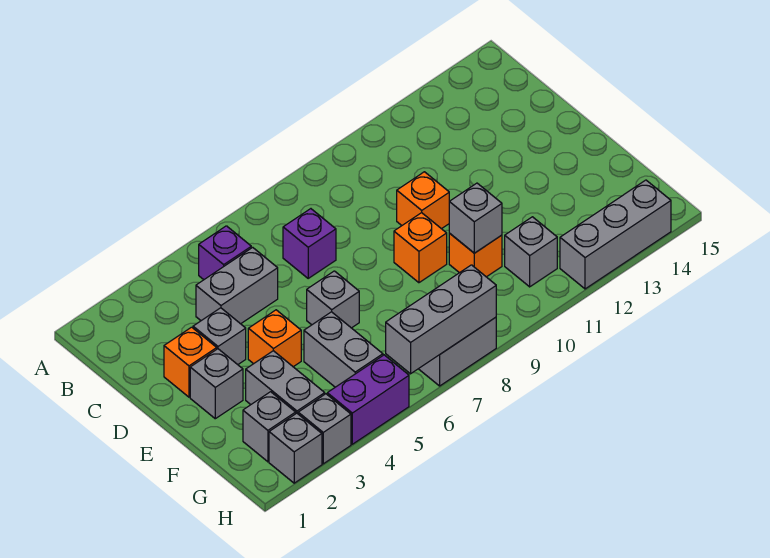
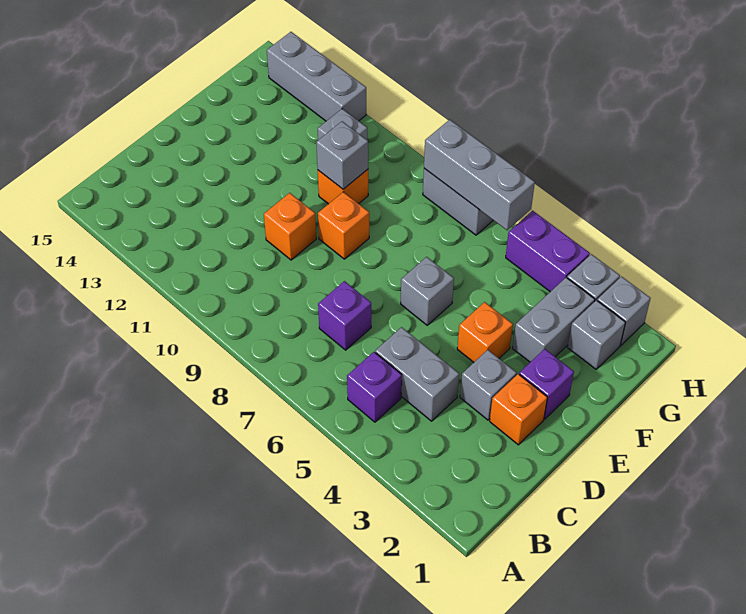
grey brick E2 level 1 -> purple brick E2 level 1
grey brick F5:G5 level 1 -> none

